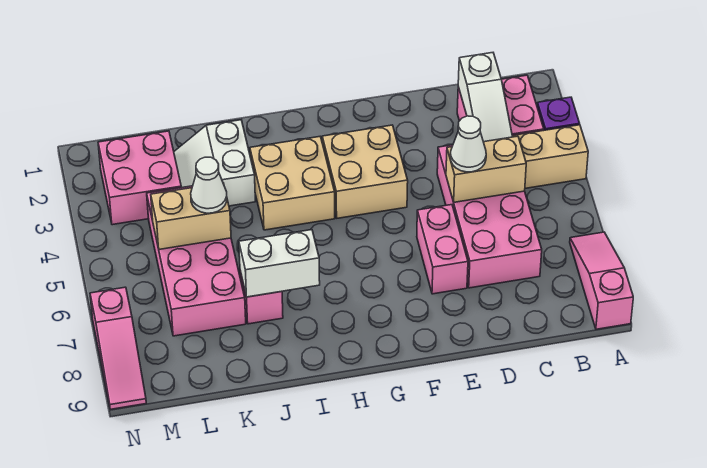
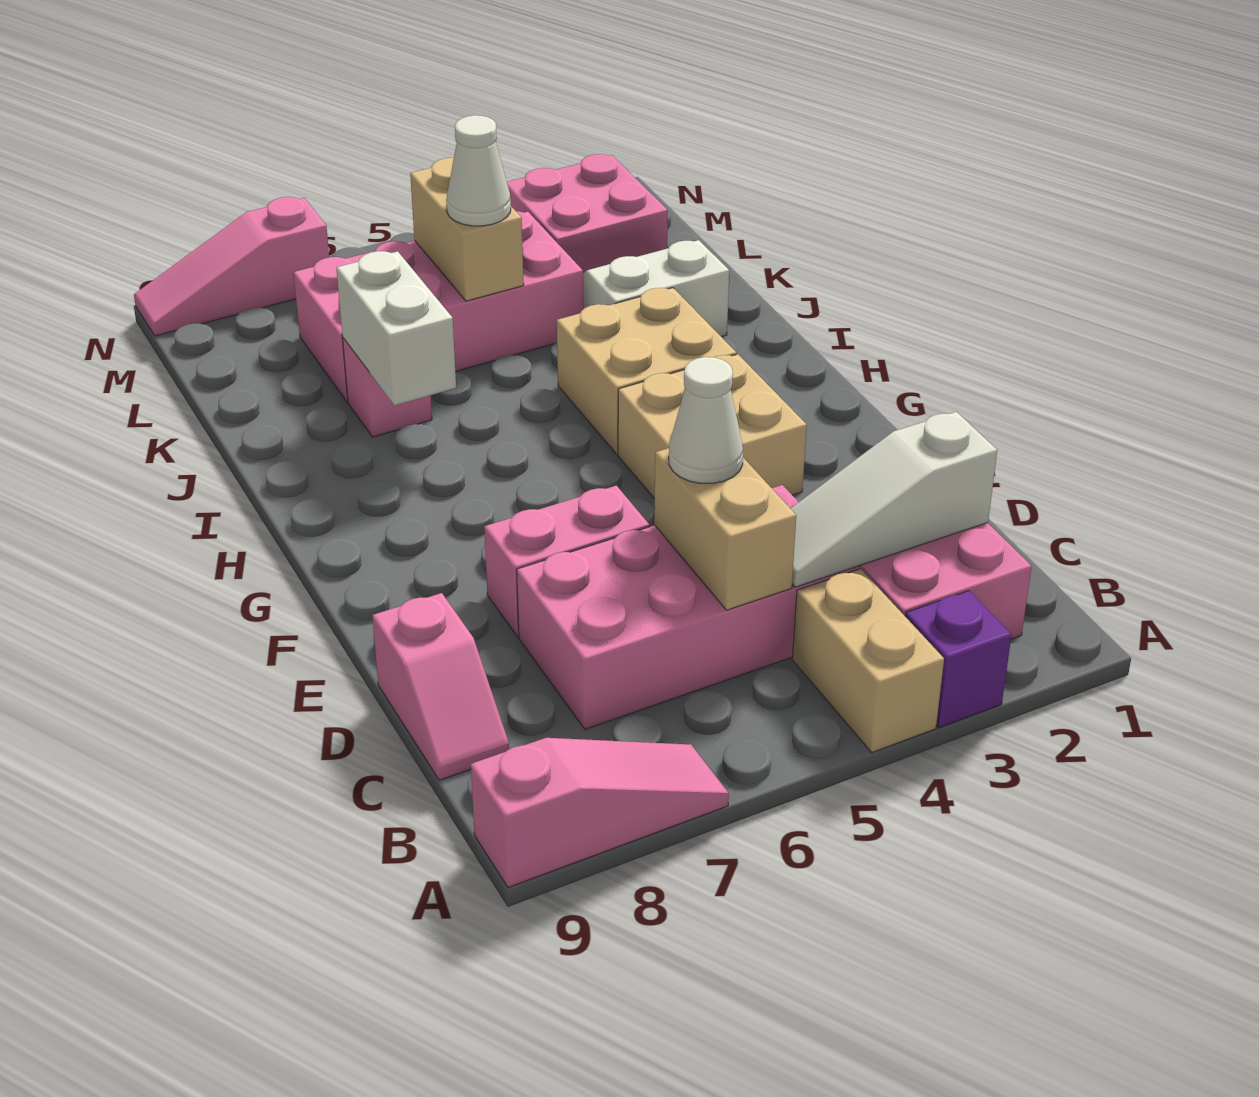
none -> pink slope C9:D9 level 1 top D

